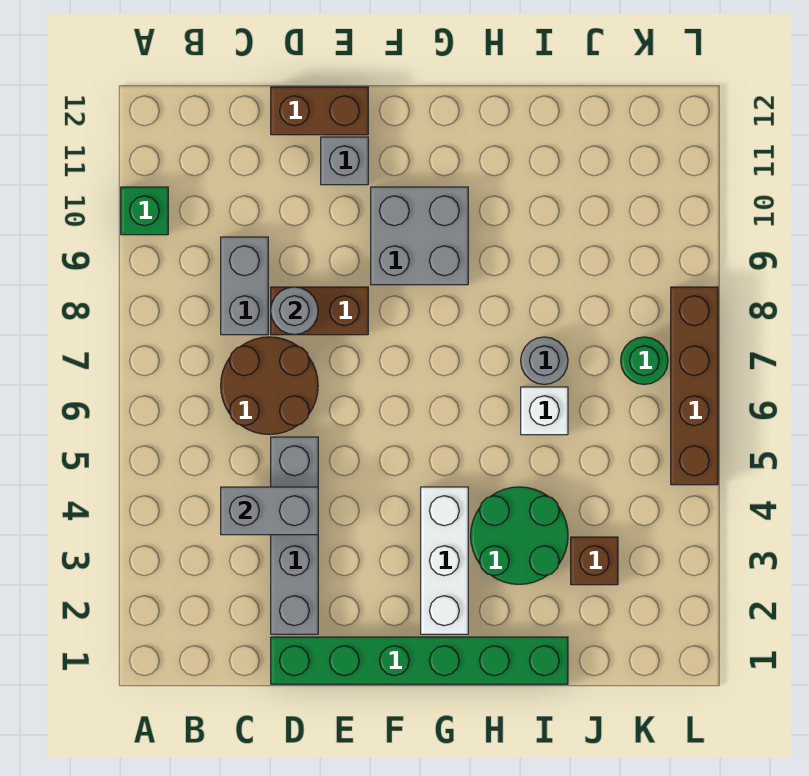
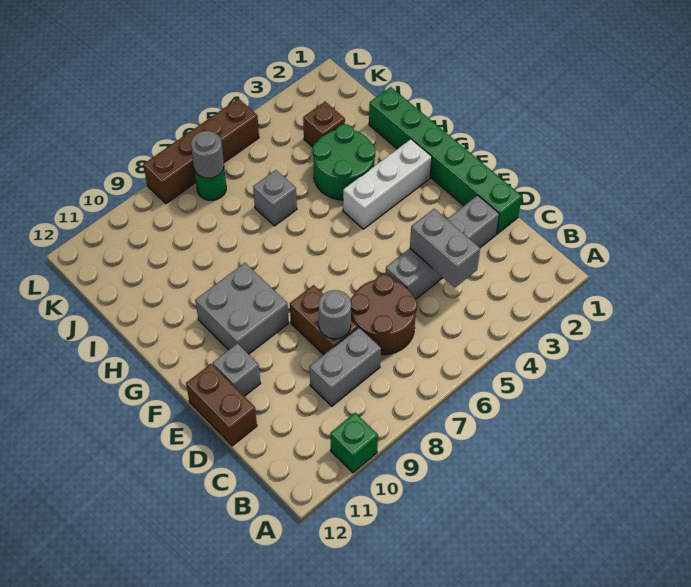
white brick I6 level 1 -> grey brick I6 level 1
grey round brick I7 level 1 -> grey round brick K7 level 2

